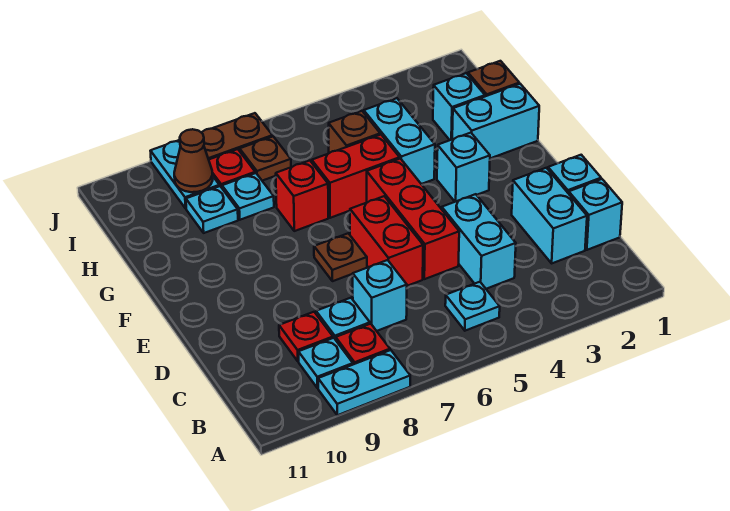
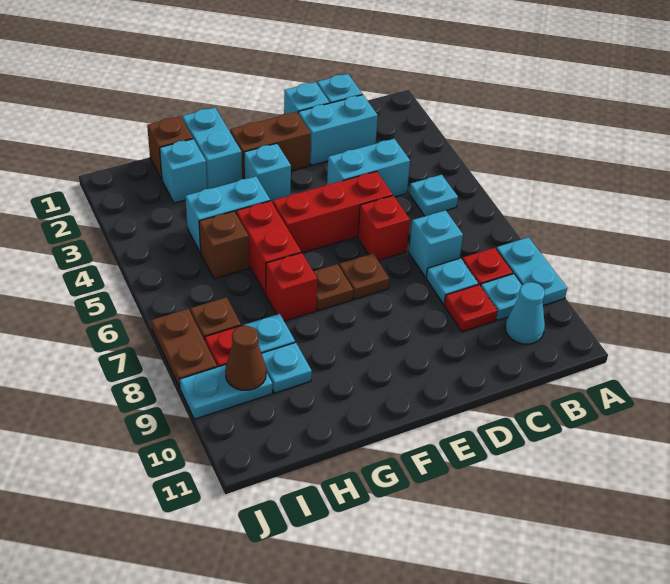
none -> cyan cone B10 level 1
red brick D6:E6 level 1 -> red brick D6 level 1
none -> brown brick E2:F2 level 1
none -> brown plate F7 level 1

